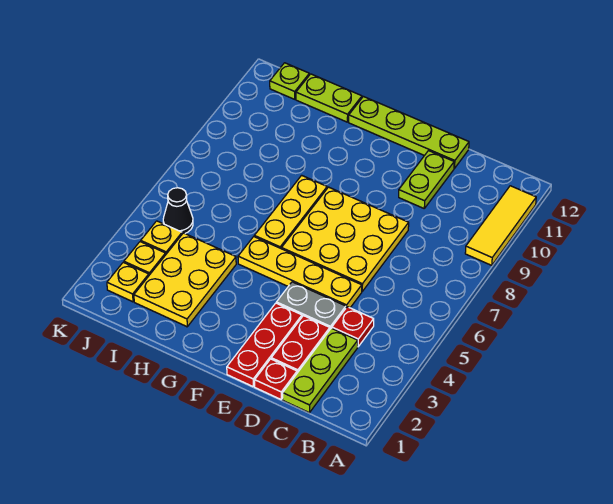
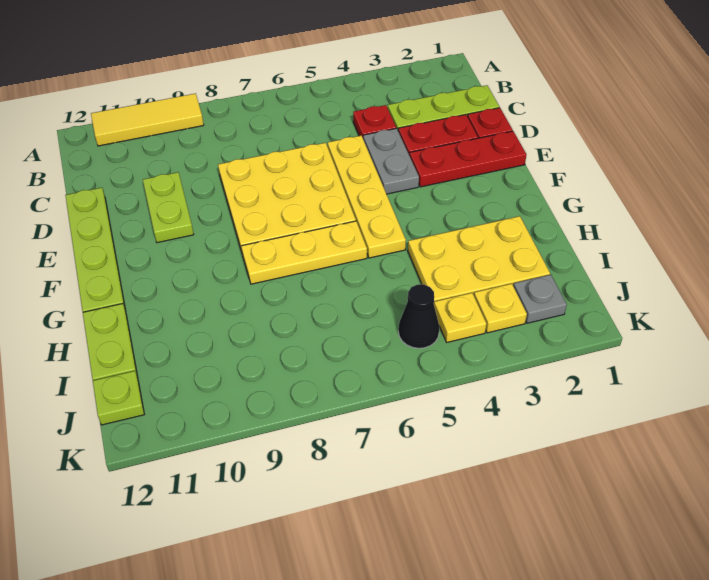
lime plate D10:D11 level 1 -> lime plate D10:E10 level 1
yellow plate J2 level 1 -> grey plate J2 level 1

